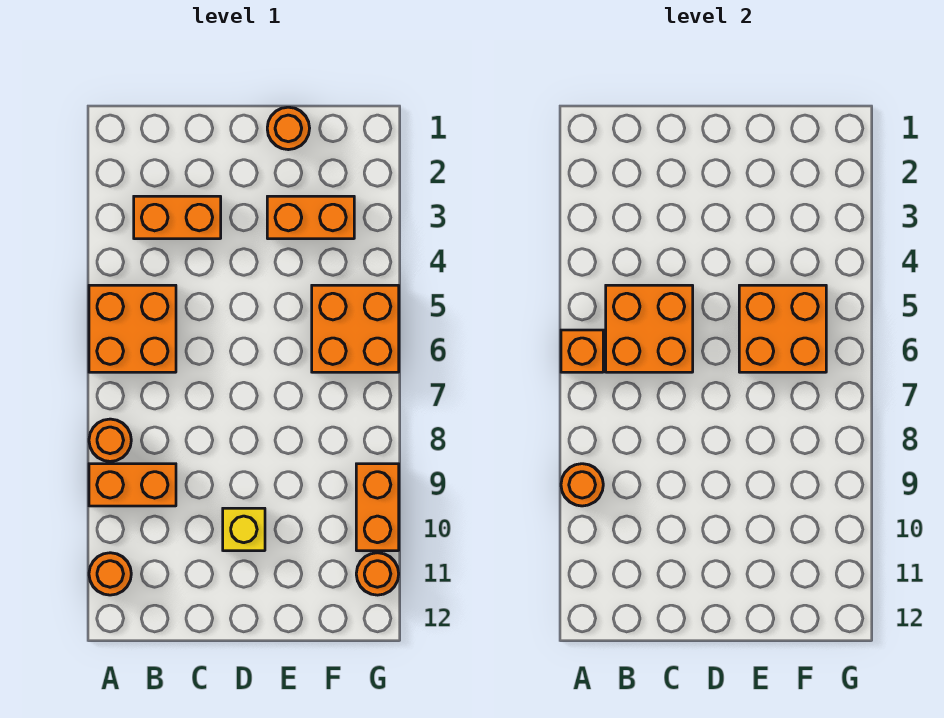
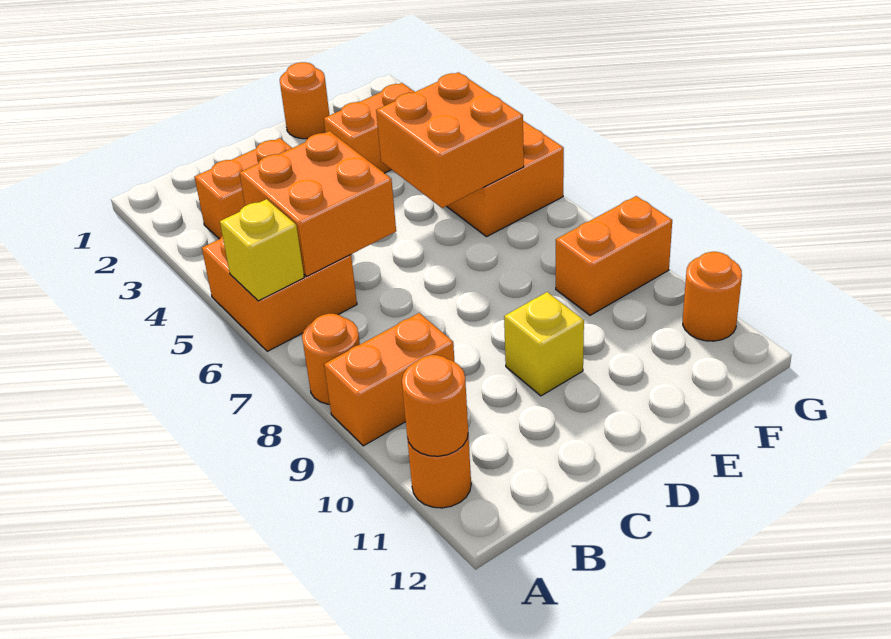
orange brick A6 level 2 -> yellow brick A6 level 2
orange round brick A9 level 2 -> orange round brick A11 level 2
orange brick G9:G10 level 1 -> orange brick F9:G9 level 1

